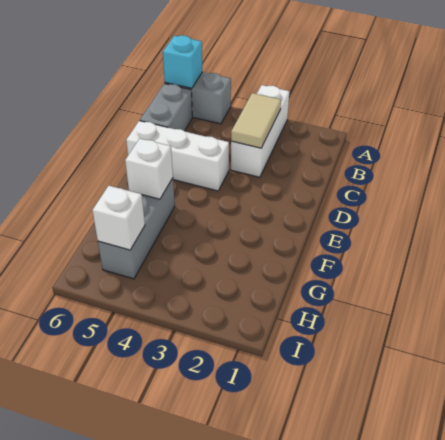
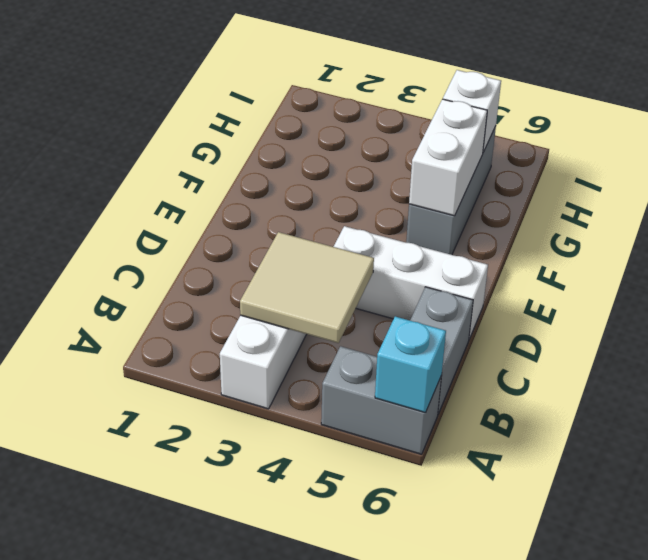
tan tile B3:C3 level 2 -> tan tile B3:C4 level 2
white brick F5 level 2 -> white brick F5:G5 level 2

